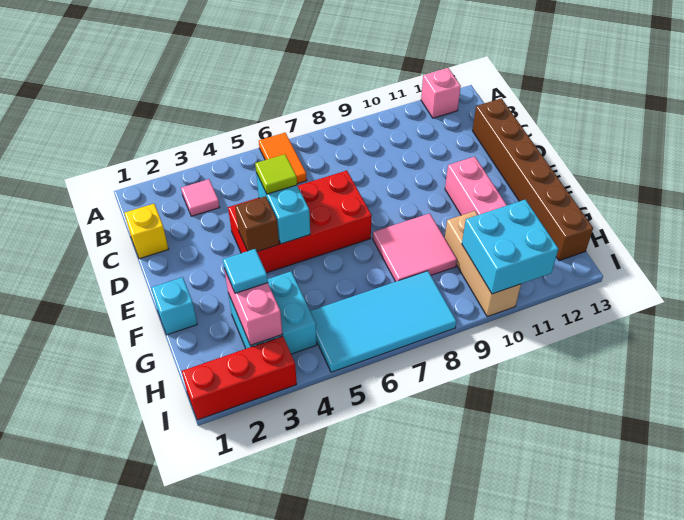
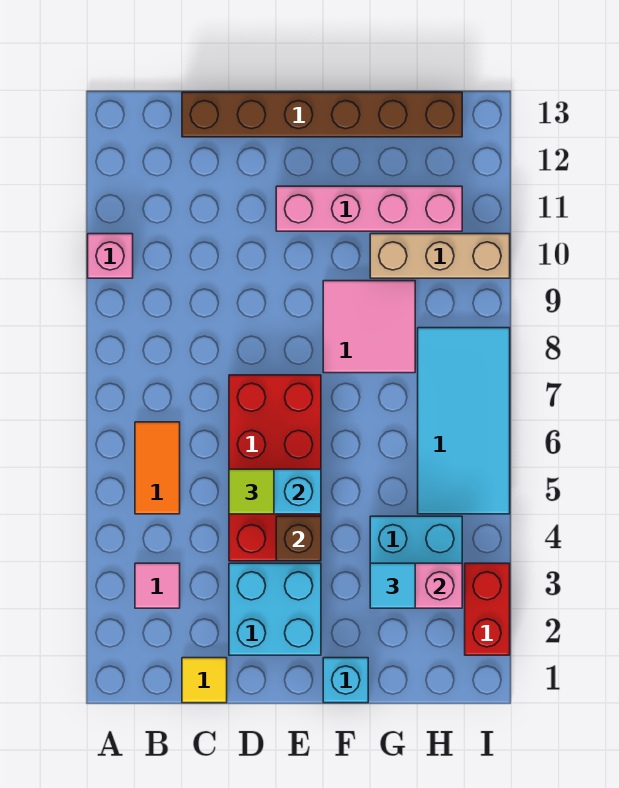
orange tile A6:B6 level 1 -> orange tile B5:B6 level 1
pink brick A12 level 1 -> pink brick A10 level 1
yellow brick C1 level 1 -> yellow tile C1 level 1
cyan brick H10:I11 level 2 -> cyan brick D2:E3 level 1
red brick I1:I3 level 1 -> red brick I2:I3 level 1

